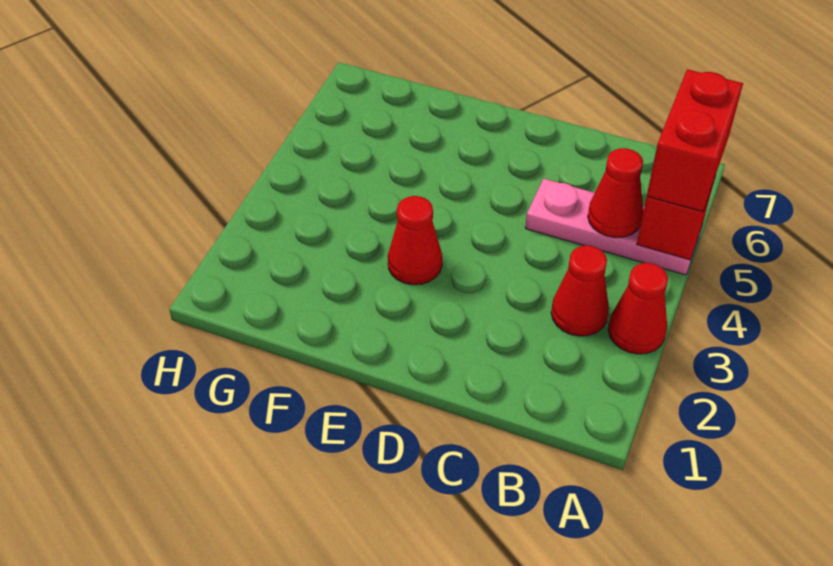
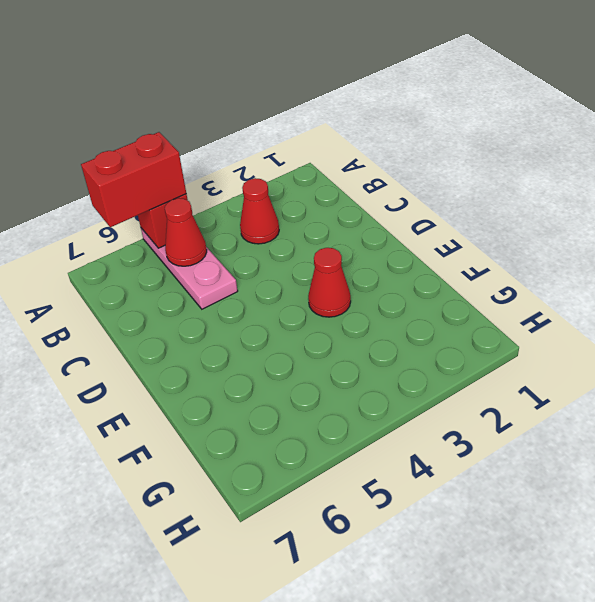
red cone A3 level 1 -> none

